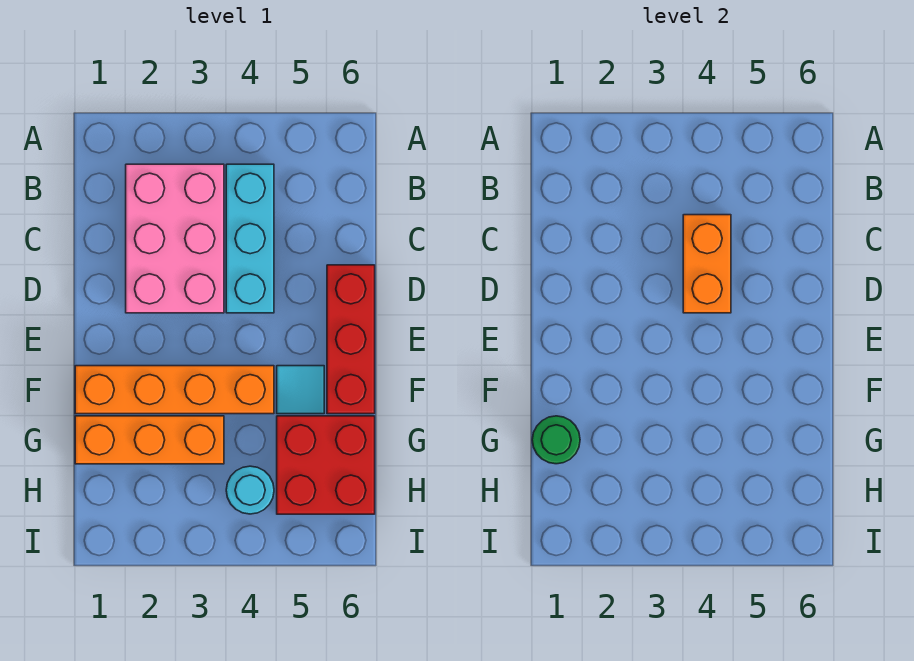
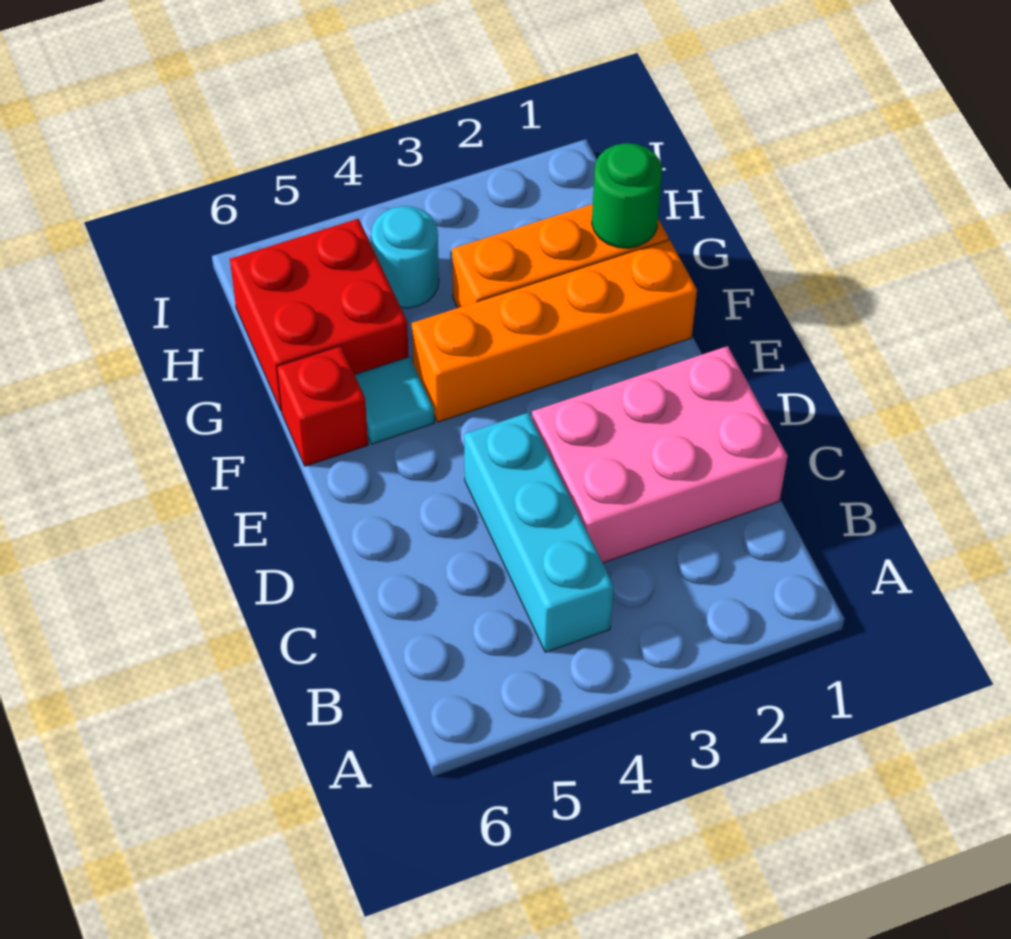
pink brick B2:D3 level 1 -> pink brick C1:D3 level 1
orange brick C4:D4 level 2 -> none
red brick D6:F6 level 1 -> red brick F6 level 1

